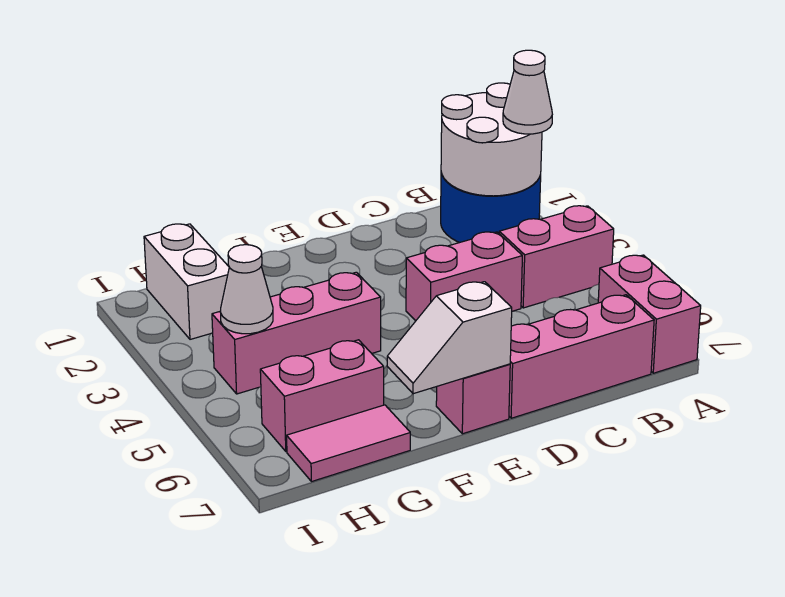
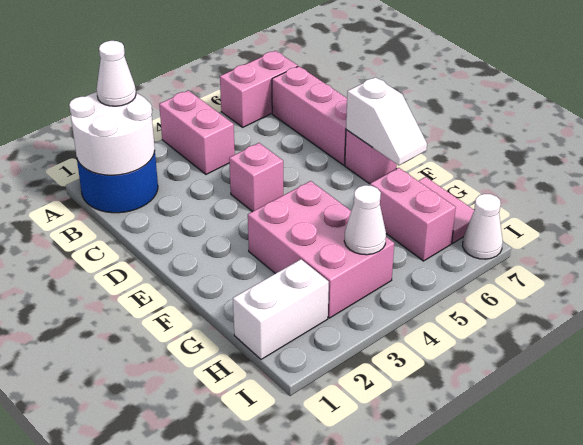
pink brick C4:D4 level 1 -> pink brick D4 level 1
pink brick F4:H4 level 1 -> pink brick F3:H4 level 1
none -> white cone I7 level 1

